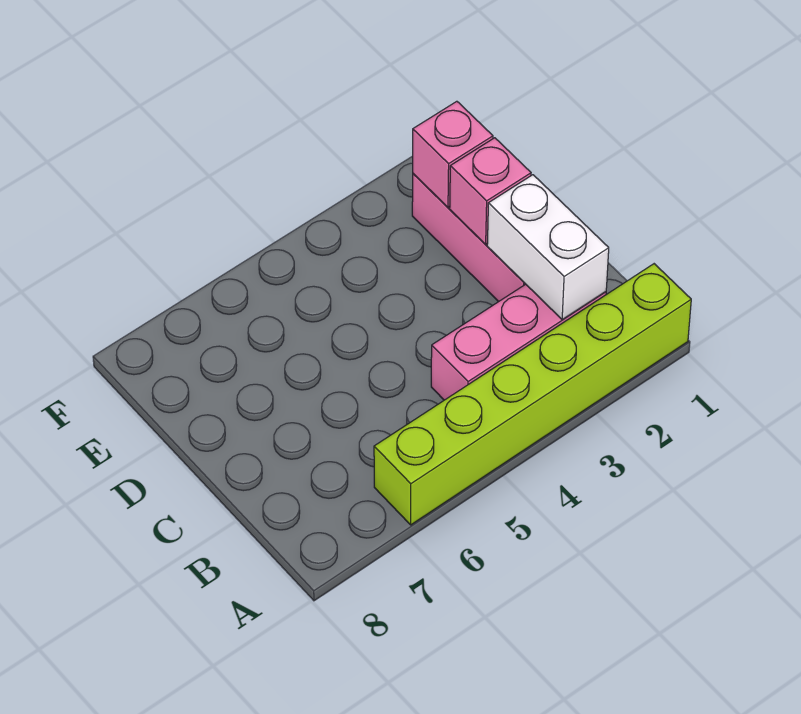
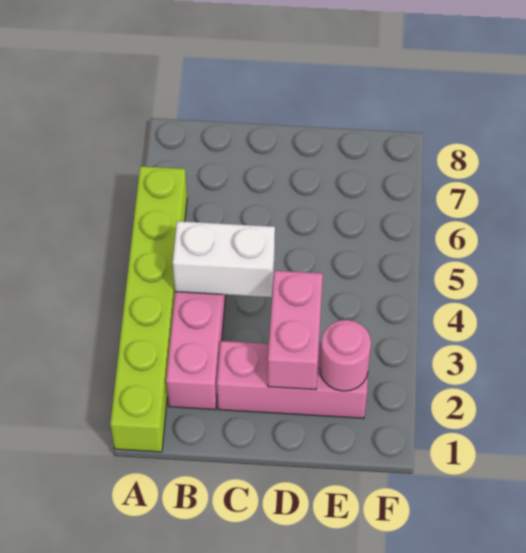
white brick B2:C2 level 2 -> white brick B4:C4 level 2
pink brick D2 level 2 -> pink brick D2:D3 level 2
pink brick E2 level 2 -> pink round brick E2 level 2

